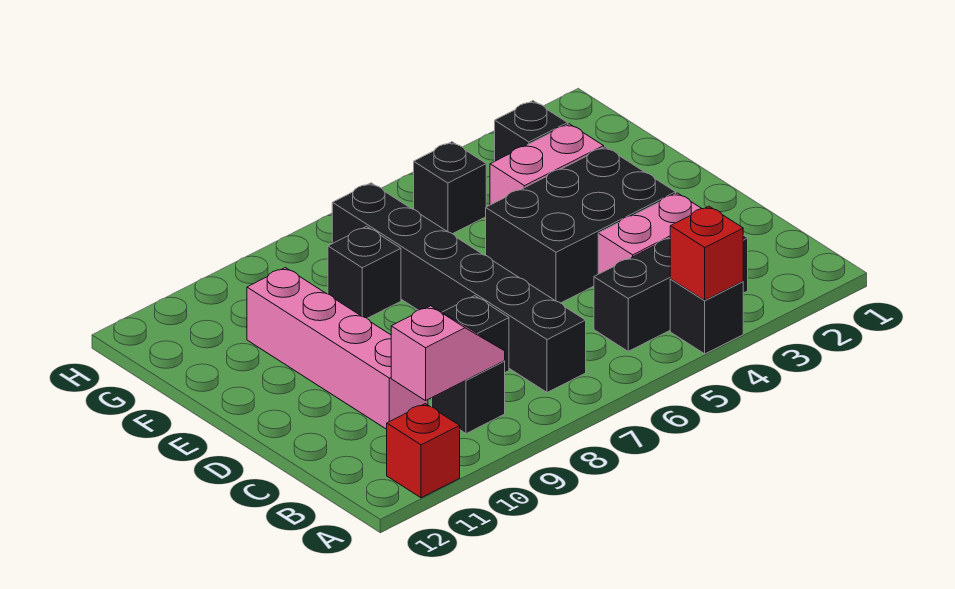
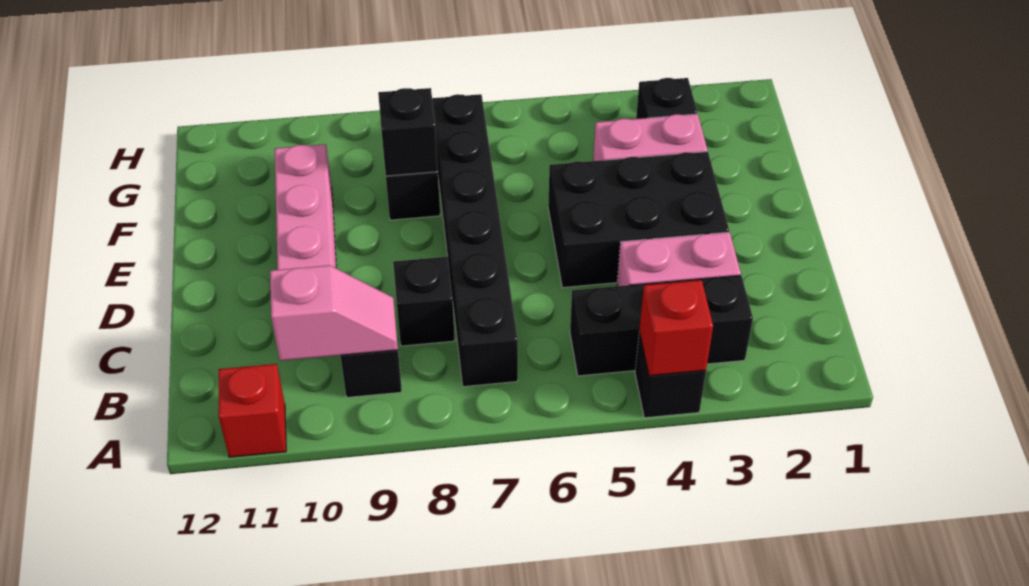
black brick G5 level 1 -> black brick F8 level 2

